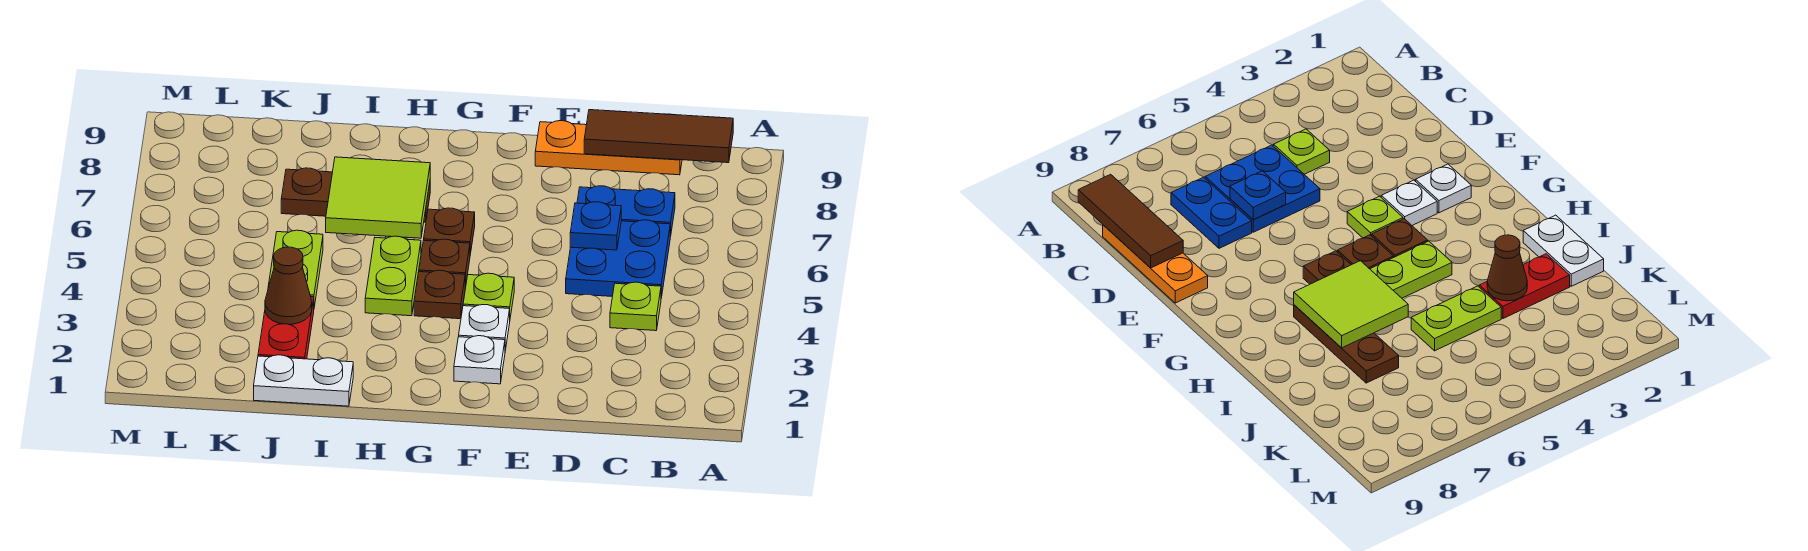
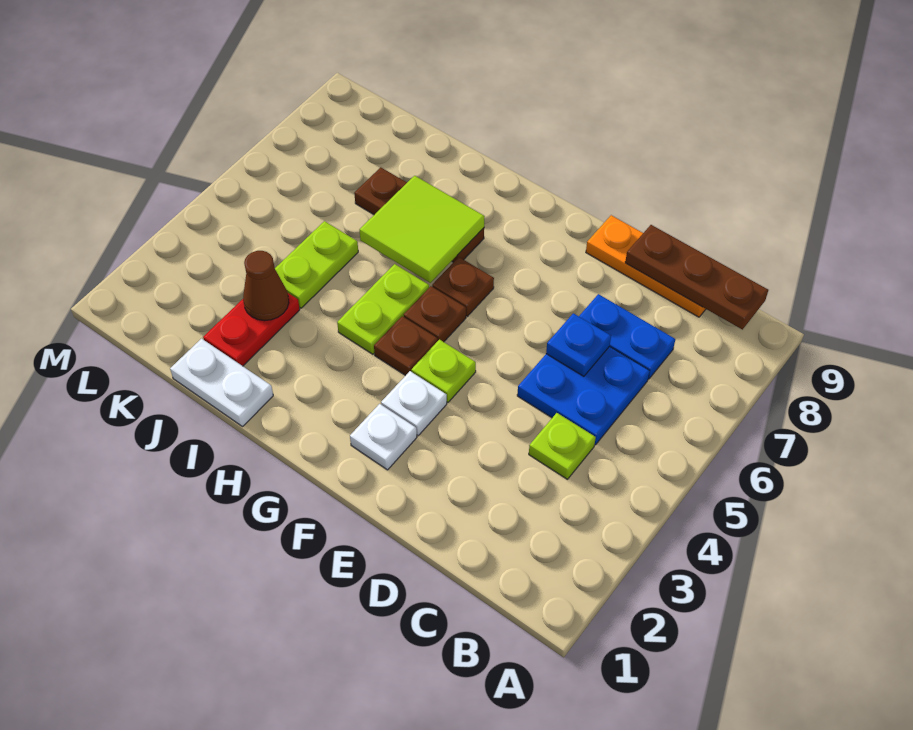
brown tile B9:D9 level 2 -> brown plate B9:D9 level 2

